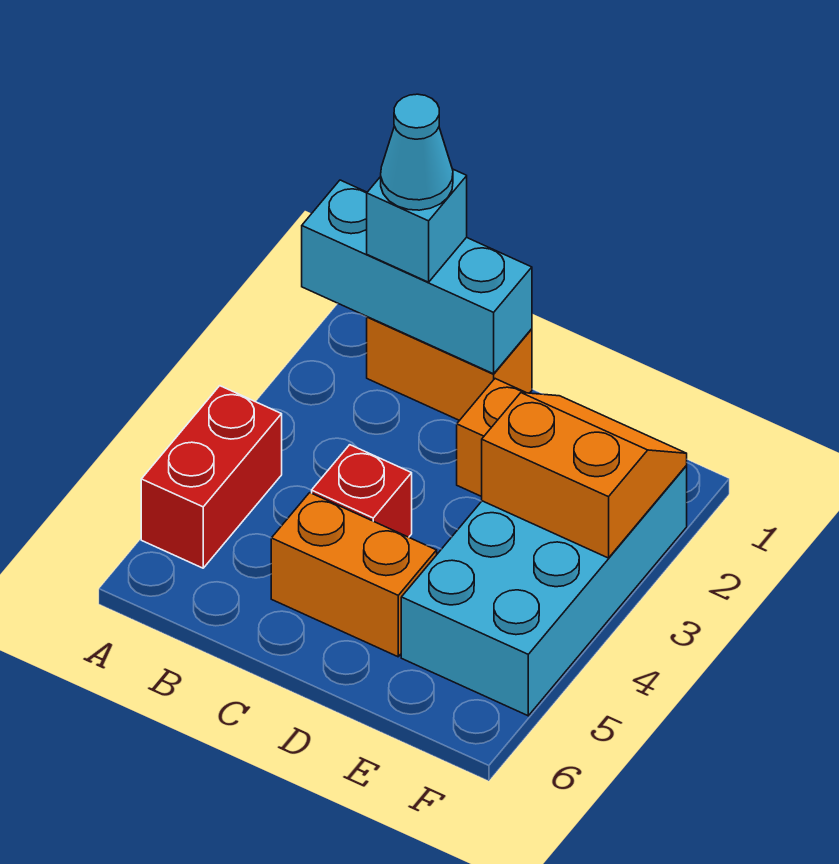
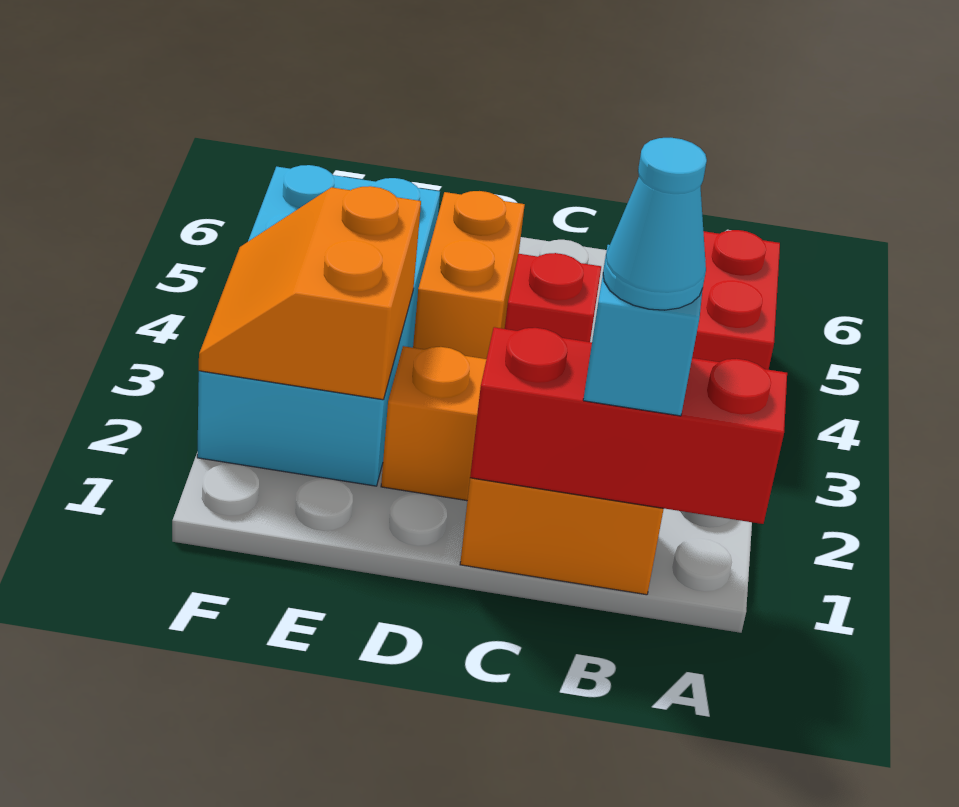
cyan brick A1:C1 level 2 -> red brick A1:C1 level 2
orange brick C5:D5 level 1 -> orange brick D4:D5 level 1
orange slope E2:F3 level 2 top 3 -> orange slope E2:F3 level 2 top E

